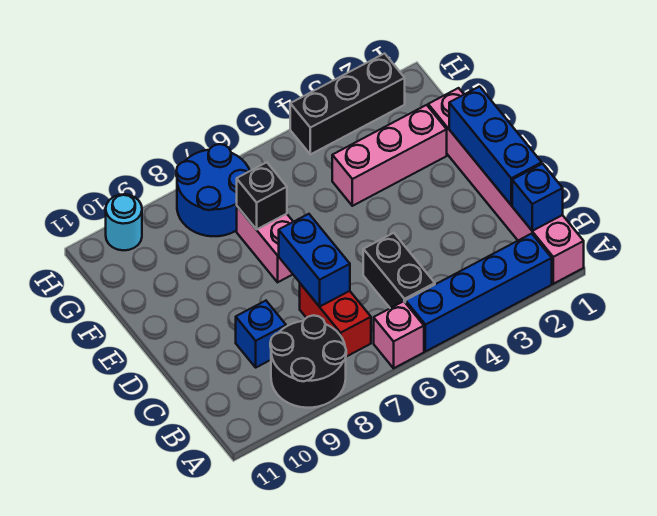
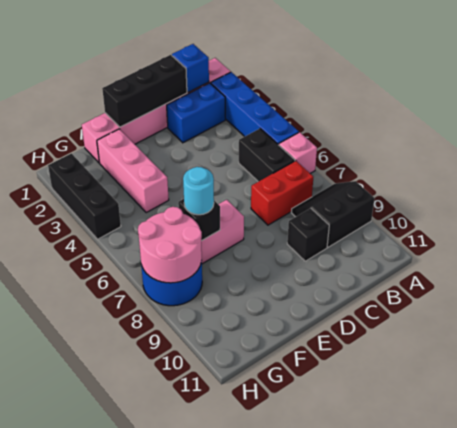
black round brick A8:B9 level 1 -> black slope A8:B9 level 1 top 9
black brick B5:C5 level 1 -> black brick B5:B6 level 1
blue brick C1:E1 level 2 -> black brick C1:E1 level 2
blue brick C7:D7 level 2 -> blue brick B2:C2 level 1
blue brick C9 level 1 -> black brick C9 level 1
none -> pink round brick G7:H8 level 2
cyan round brick H10 level 1 -> cyan round brick F7 level 3

